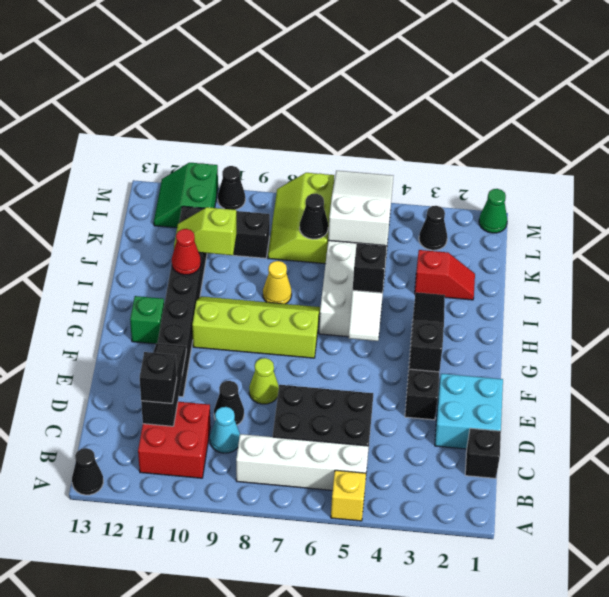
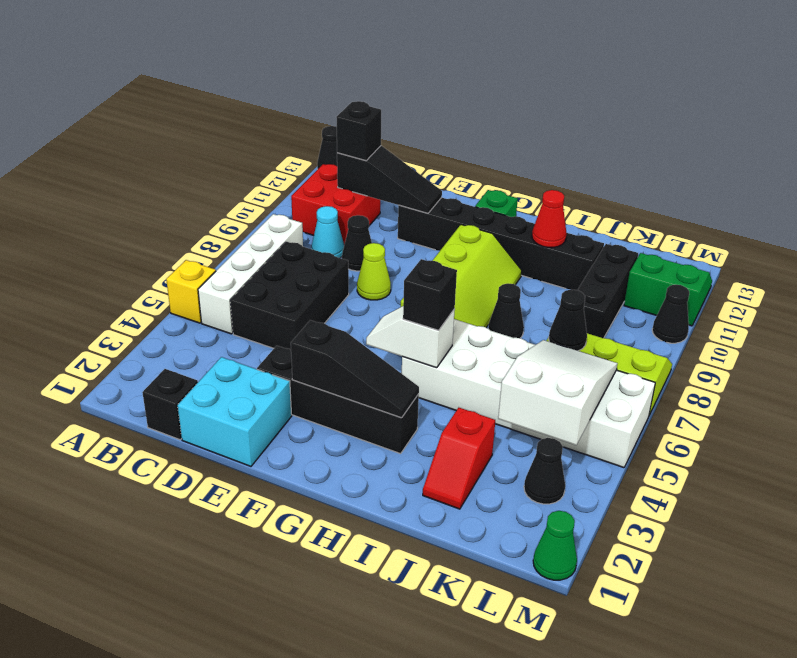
yellow cone I8 level 1 -> black cone I8 level 1
lime slope J10:J11 level 2 top 10 -> none
white slope K5:M6 level 2 top K -> white slope K4:L6 level 2 top 4

